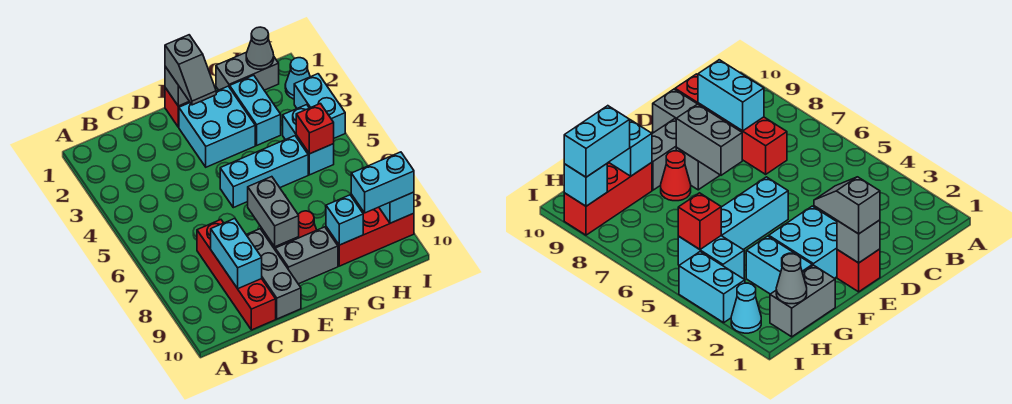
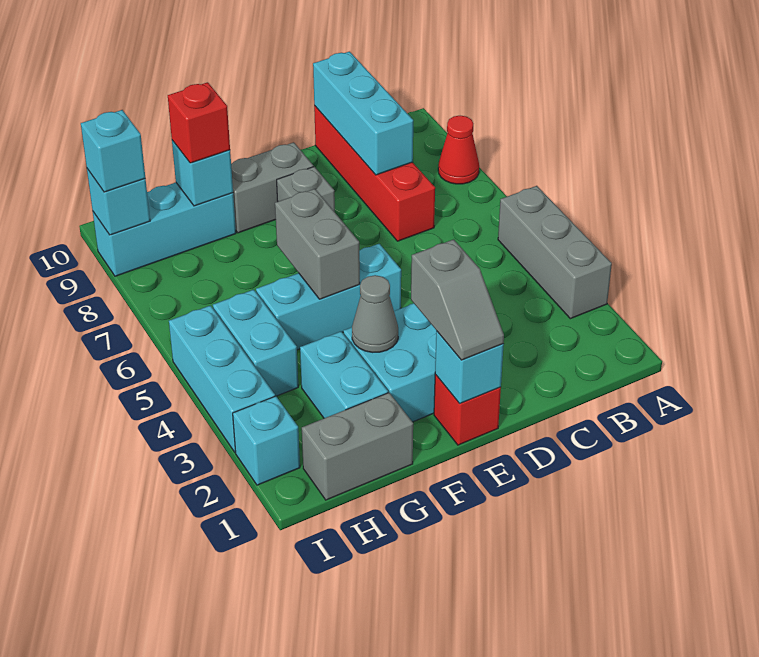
cyan brick C8:C9 level 2 -> cyan brick C8:C10 level 2
grey brick D8:D10 level 1 -> grey brick A3:A5 level 1
grey brick E1 level 2 -> cyan brick E1 level 2
grey slope E1:E2 level 3 top 1 -> grey slope E1:E2 level 3 top 2
grey brick E7:E8 level 2 -> grey brick F5:F6 level 2
red cone F8 level 1 -> red cone A8 level 1
red brick G9:I9 level 1 -> cyan brick G9:I9 level 1
grey cone H1 level 2 -> grey cone F3 level 2
red brick H5 level 2 -> red brick G9 level 3
cyan brick H9:I9 level 3 -> cyan brick I9 level 3
cyan cone I2 level 1 -> cyan brick I2 level 1
cyan brick I3:I4 level 1 -> cyan brick I3:I5 level 1

